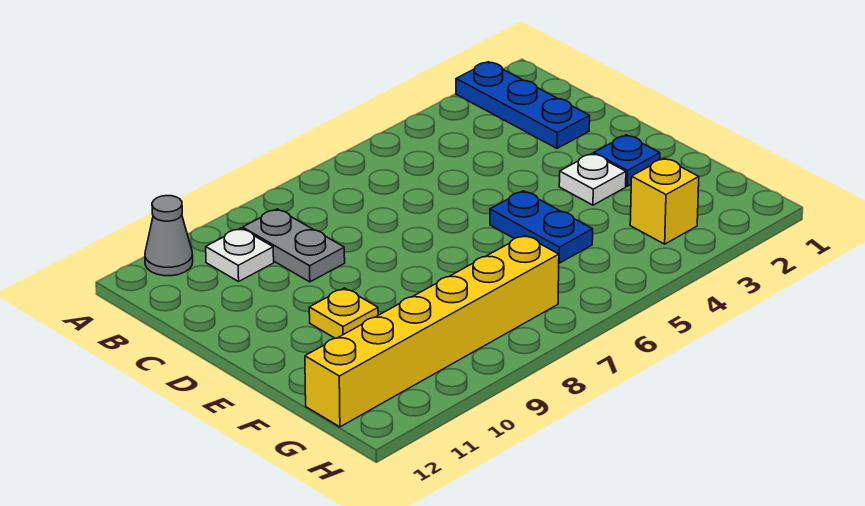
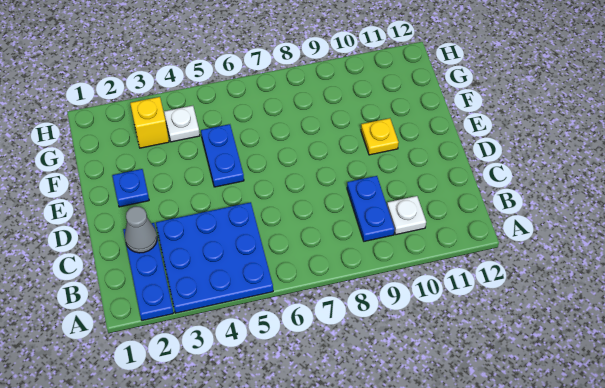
none -> blue plate A3:C5 level 1
grey cone A11 level 1 -> grey cone C2 level 2
grey plate B9:C9 level 1 -> blue plate B9:C9 level 1
white plate E3 level 1 -> white plate G4 level 1
yellow brick G7:G12 level 1 -> none

